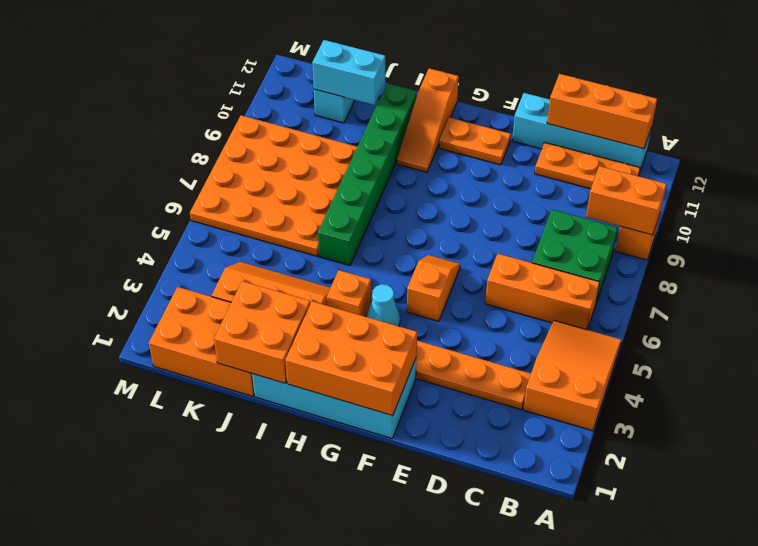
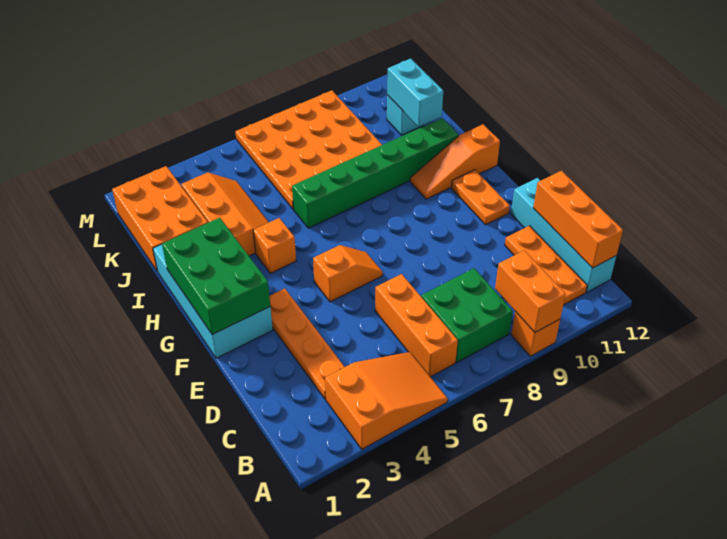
orange brick F1:H2 level 2 -> green brick F1:H2 level 2
cyan cone G4 level 1 -> none
orange brick I1:J2 level 2 -> none

